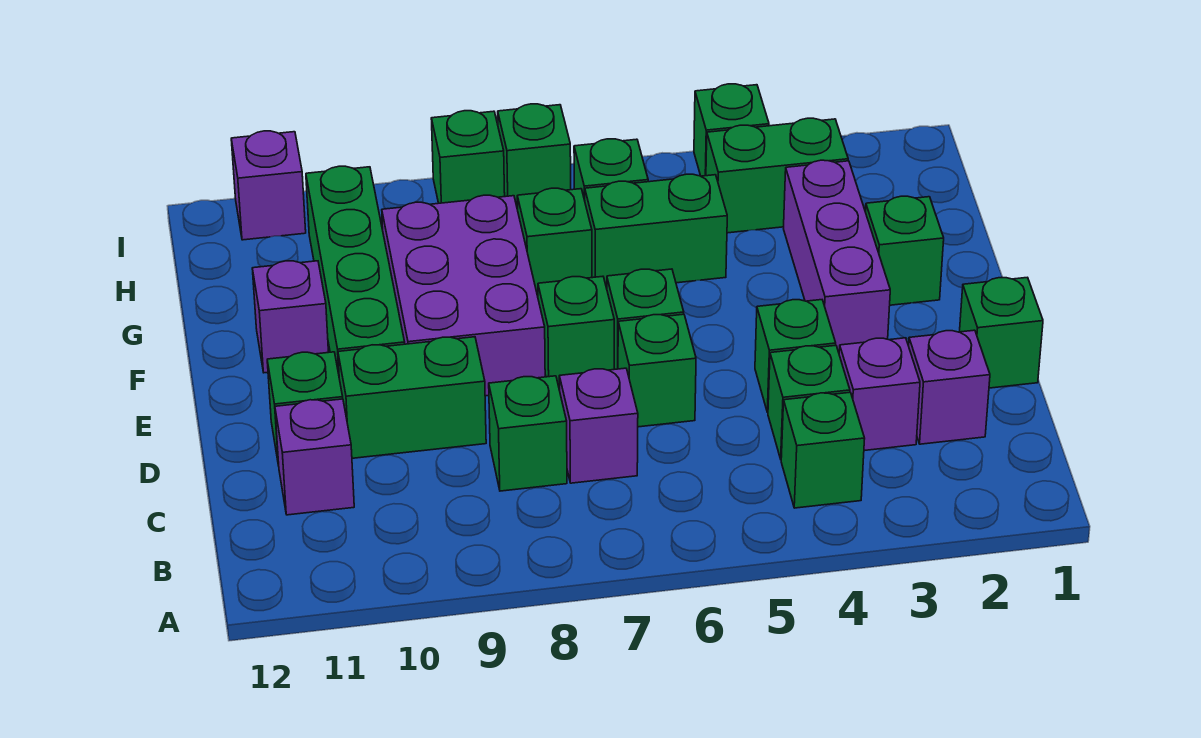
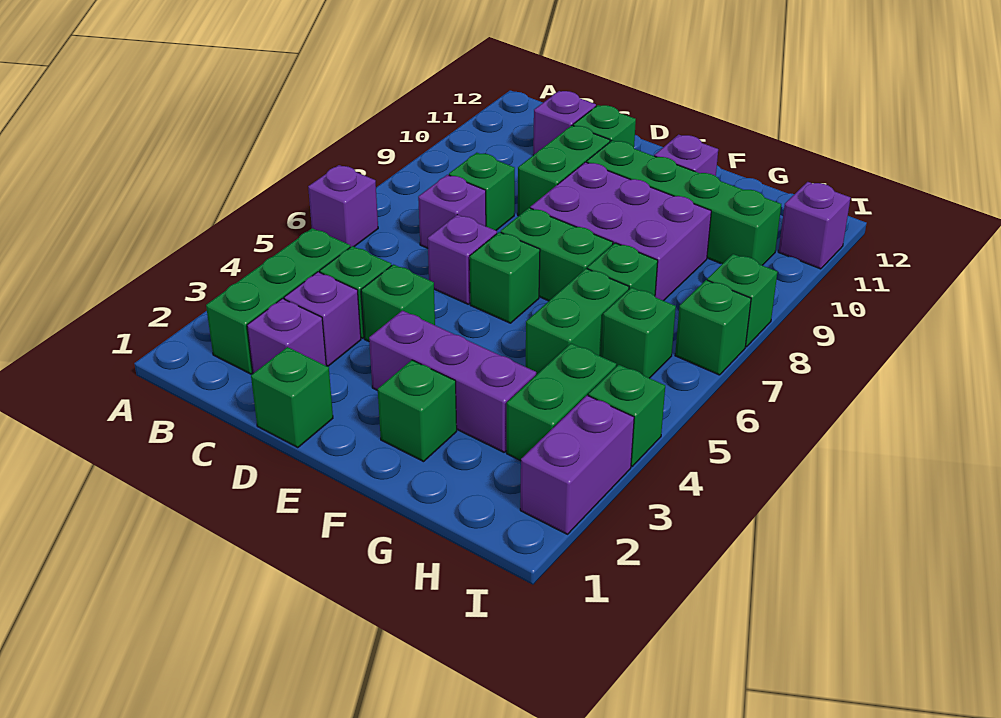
none -> purple brick A6 level 1
green brick B4 level 1 -> green brick B2:B4 level 1
green brick D6 level 1 -> purple brick D6 level 1
green brick E7 level 1 -> green brick E7:F7 level 1
none -> purple brick I2:I3 level 1

